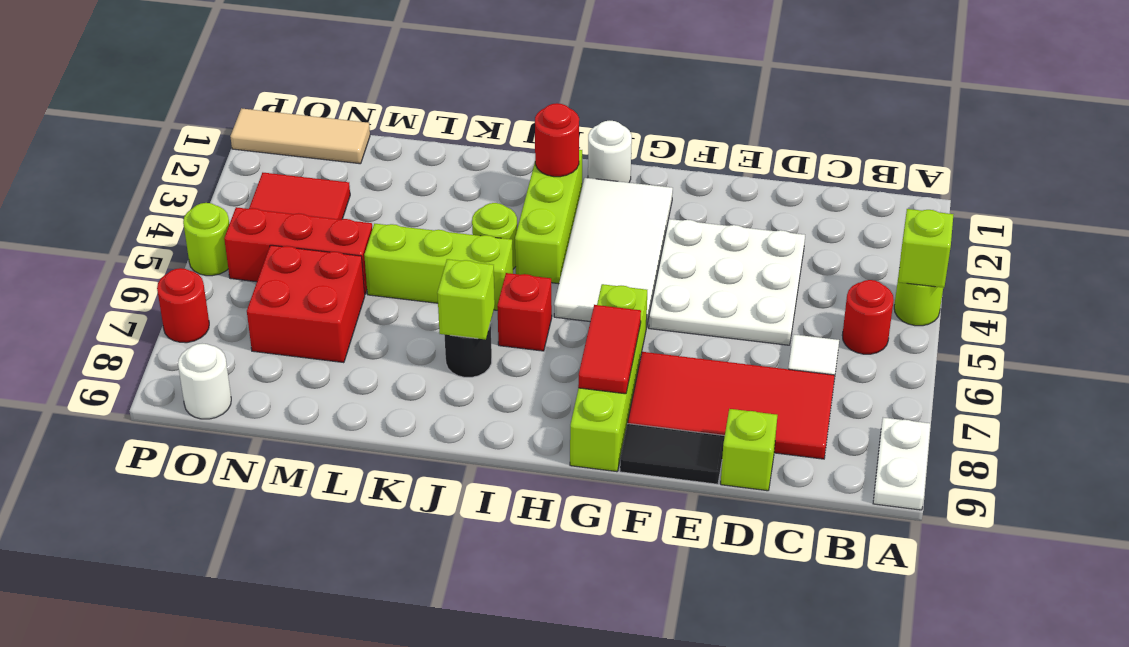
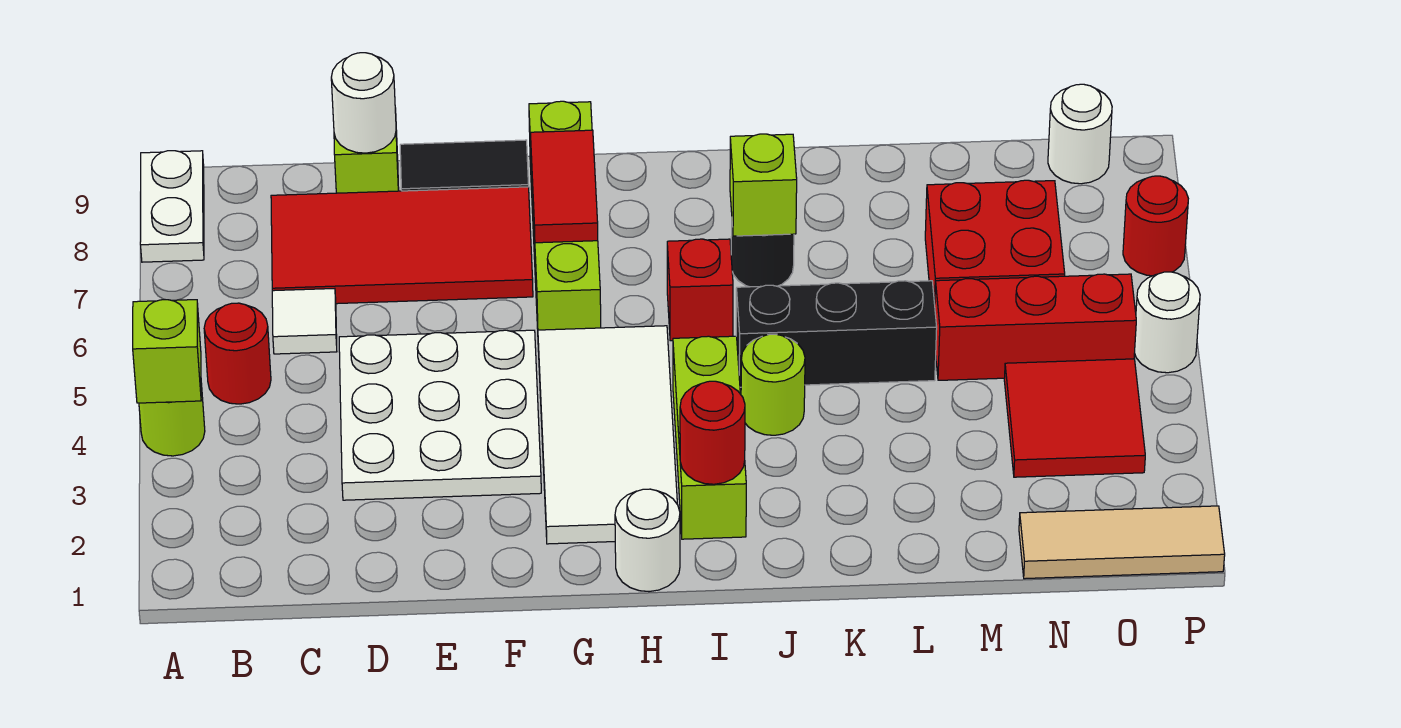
none -> white round brick D9 level 2
lime brick J5:L5 level 1 -> black brick J5:L5 level 1
lime round brick P5 level 1 -> white round brick P5 level 1

